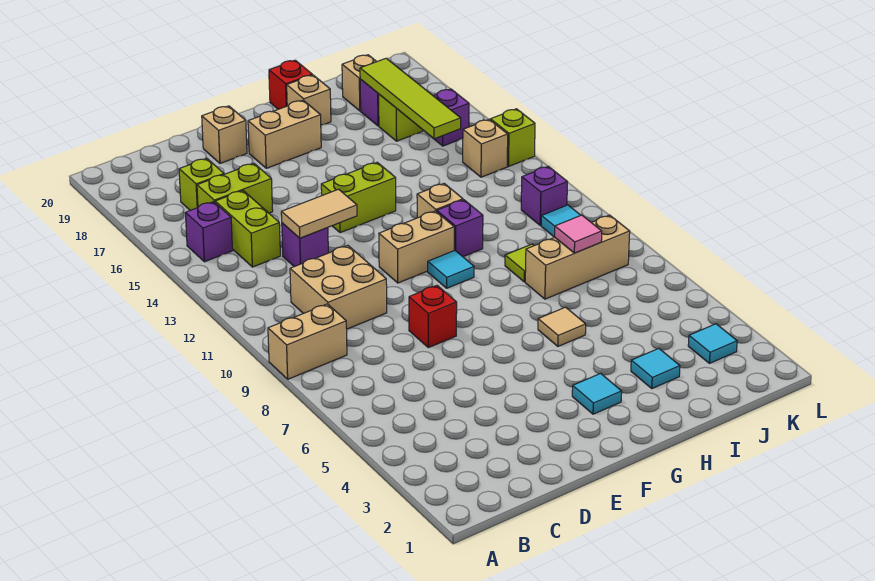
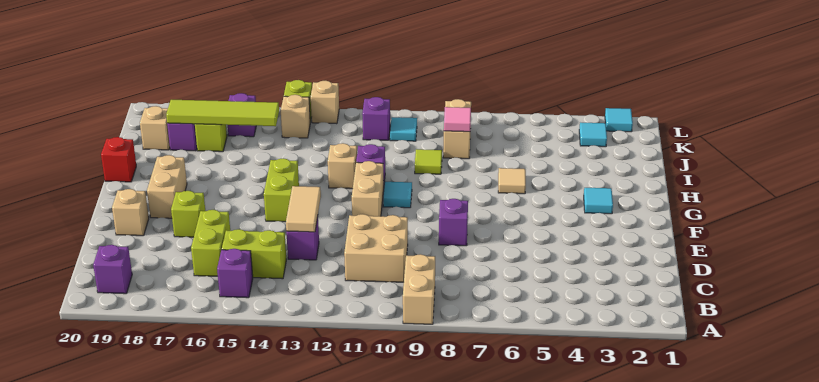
none -> purple brick B19 level 1
lime brick C17 level 1 -> lime brick E17 level 1
red brick E8 level 1 -> purple brick E8 level 1
tan brick H19 level 1 -> tan brick L13 level 1
cyan tile I3 level 1 -> cyan tile L2 level 1
tan brick I8:K8 level 1 -> tan brick J8:K8 level 1

